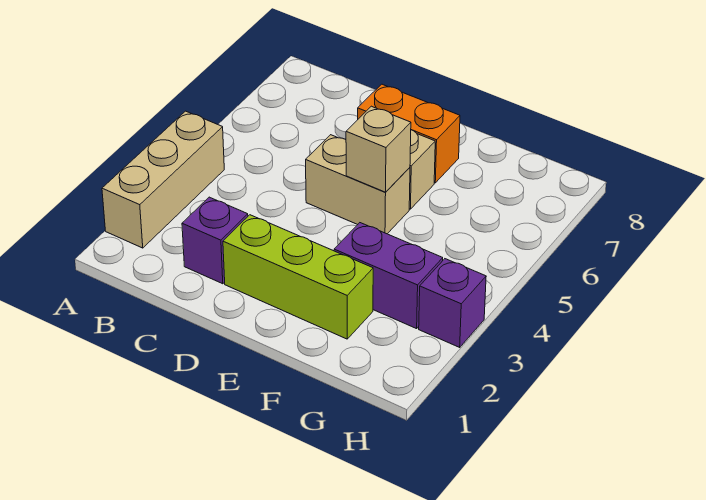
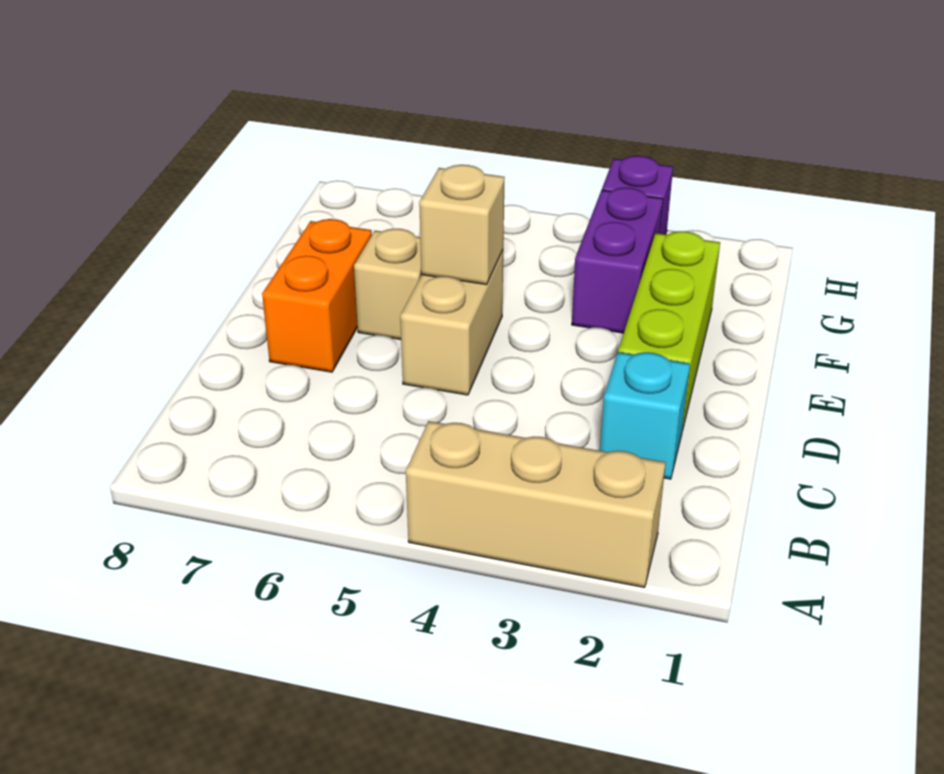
purple brick C2 level 1 -> cyan brick C2 level 1

